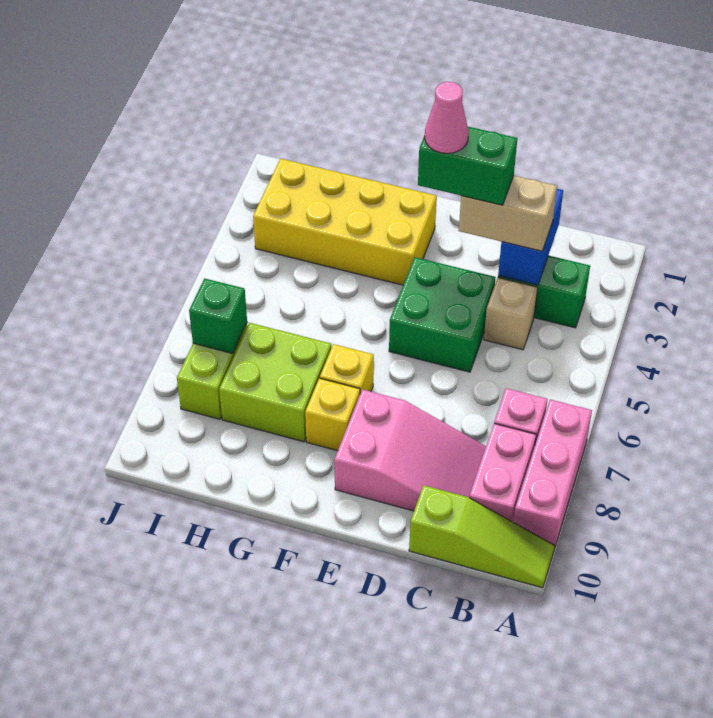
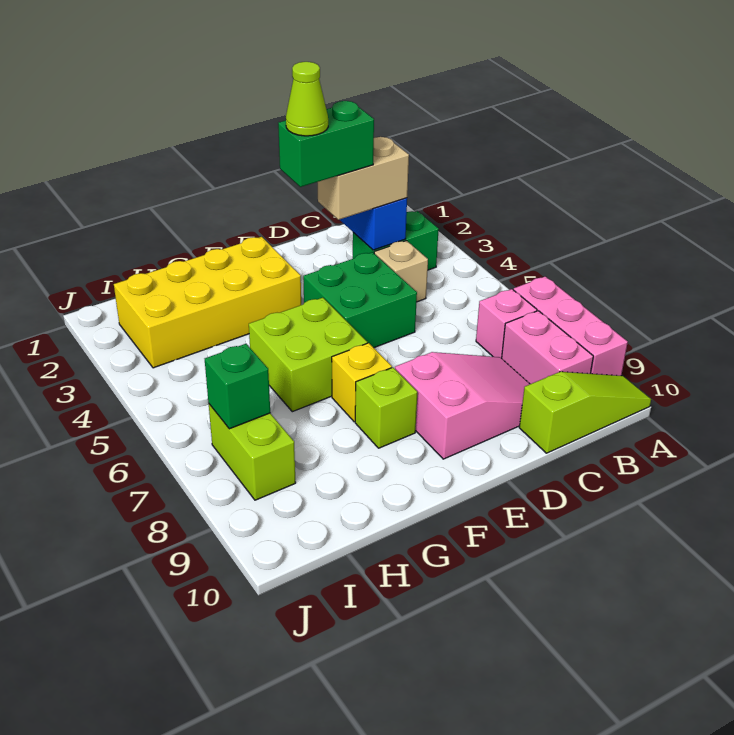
pink cone E3 level 5 -> lime cone E3 level 5
yellow brick F8 level 1 -> lime brick F8 level 1
lime brick G7:H8 level 1 -> lime brick F5:G6 level 1

